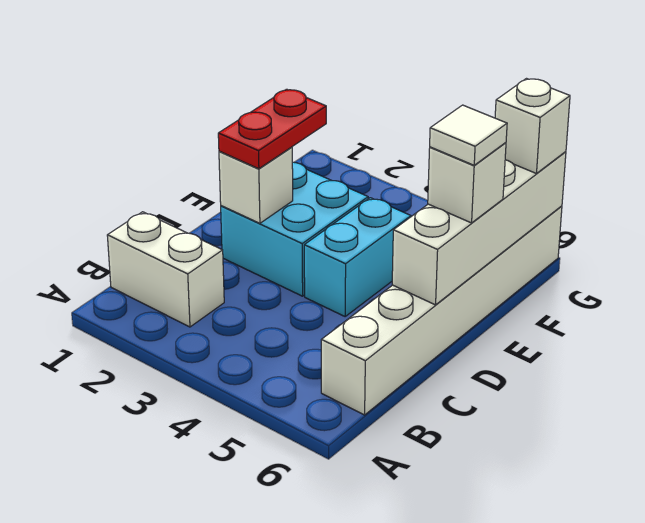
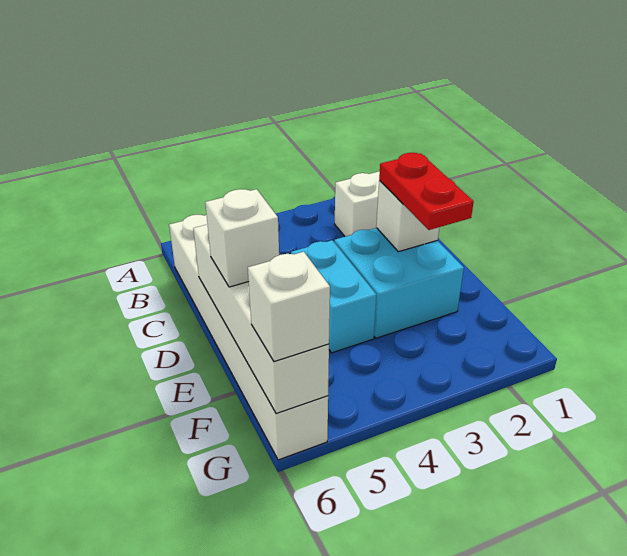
white tile E6 level 4 -> none

